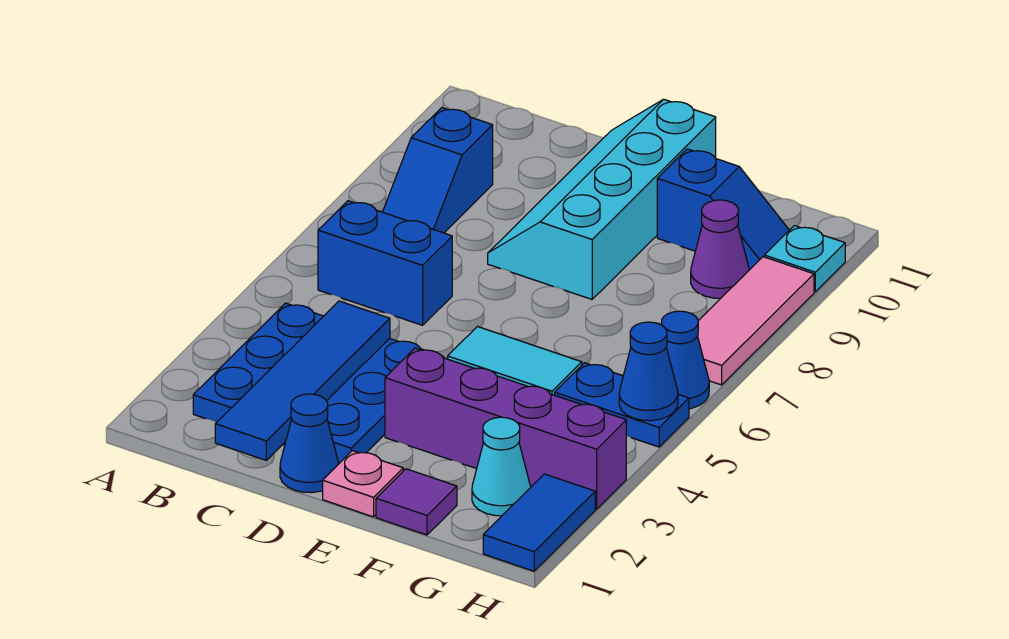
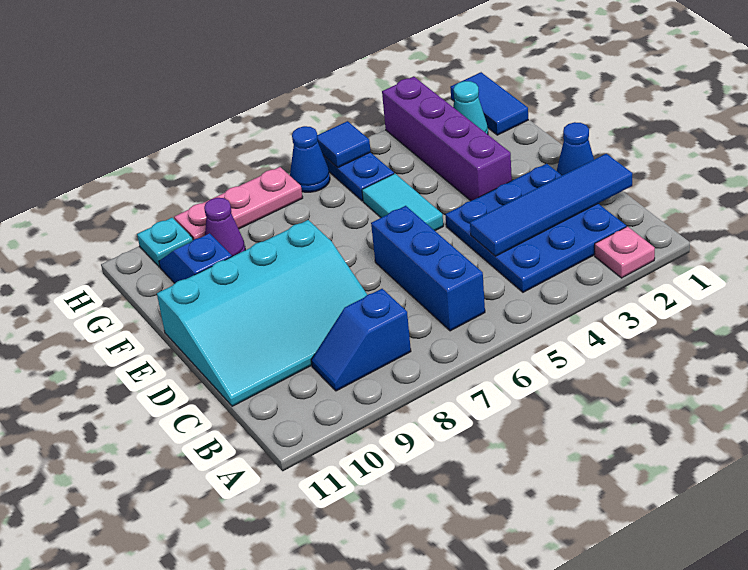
blue brick B6:C6 level 1 -> blue brick B6:D6 level 1
blue slope B8:B9 level 1 top 9 -> blue slope B8:B9 level 1 top 8
cyan slope D8:E11 level 1 top E -> cyan slope C8:E11 level 1 top E
pink plate E1 level 1 -> pink plate A2 level 1
purple tile F1 level 1 -> none
blue tile H1:H2 level 1 -> blue tile G1:H1 level 1
blue cone H5 level 2 -> blue tile H5 level 2
pink tile H7:H9 level 1 -> pink plate H7:H9 level 1

